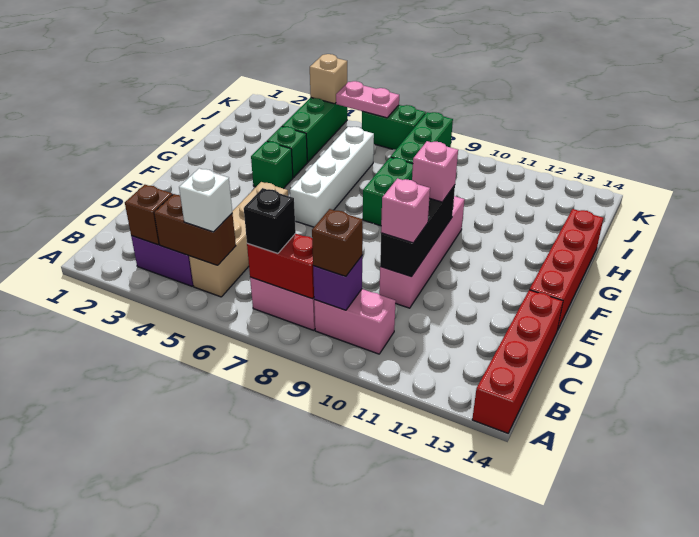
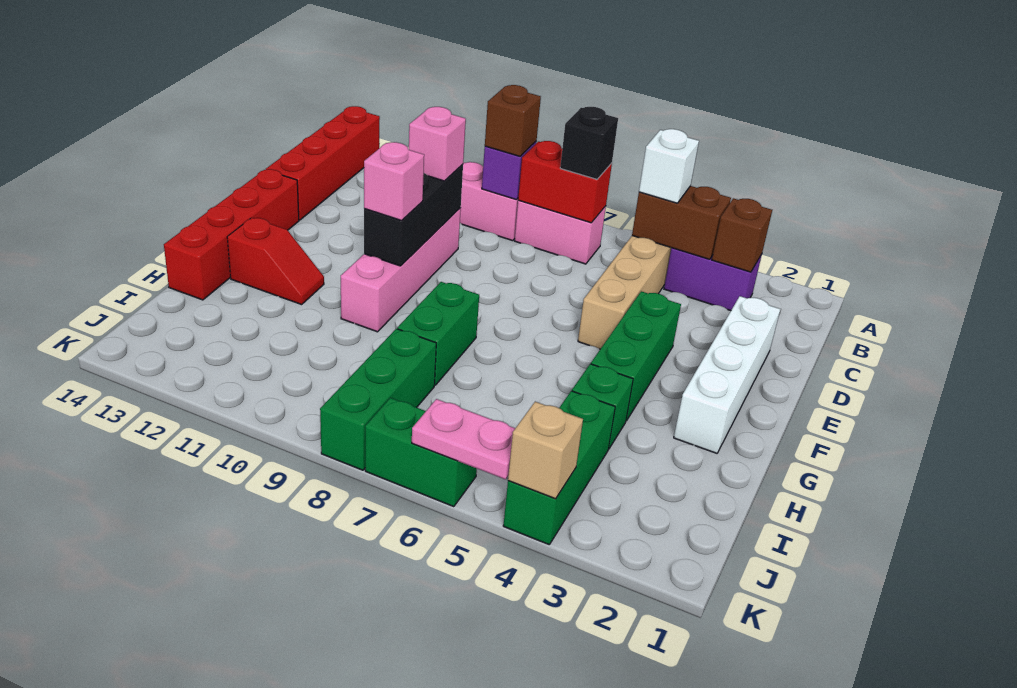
white brick F6:I6 level 1 -> white brick D2:G2 level 1
green brick G4 level 1 -> green brick E4:G4 level 1
none -> red slope G12:G13 level 1 top 13

